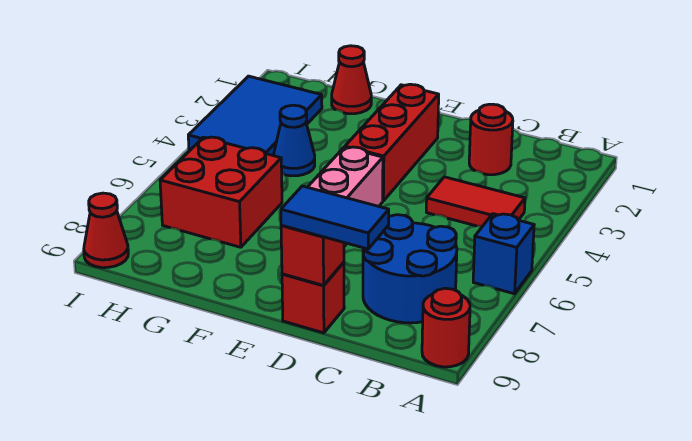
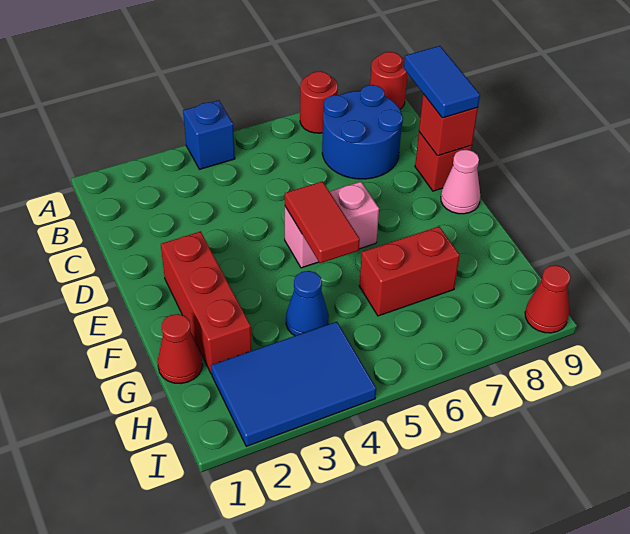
blue brick A6 level 1 -> blue brick A4 level 1
red tile B4:C4 level 1 -> red tile E5:F5 level 2
red round brick C2 level 1 -> red round brick A7 level 1
red brick E2:E4 level 1 -> red brick E2:G2 level 1
none -> pink cone E9 level 1
red brick G6:H7 level 1 -> red brick G6:G7 level 1

